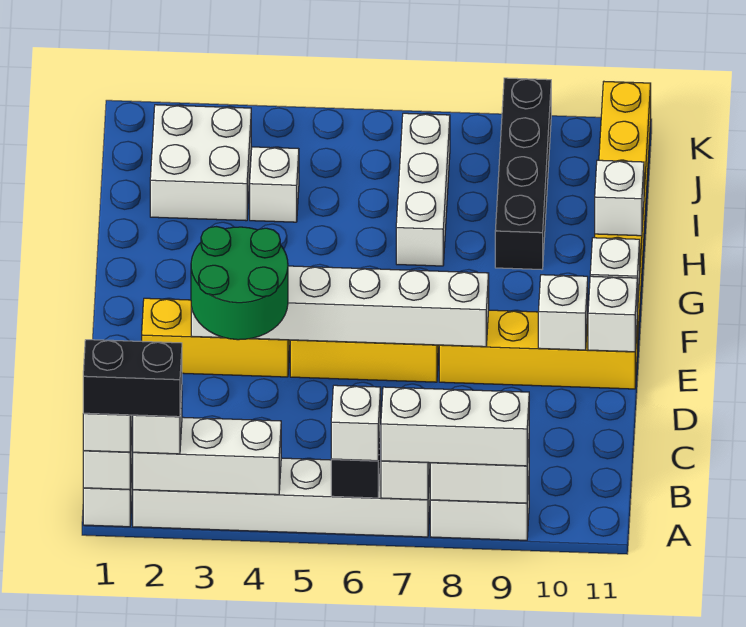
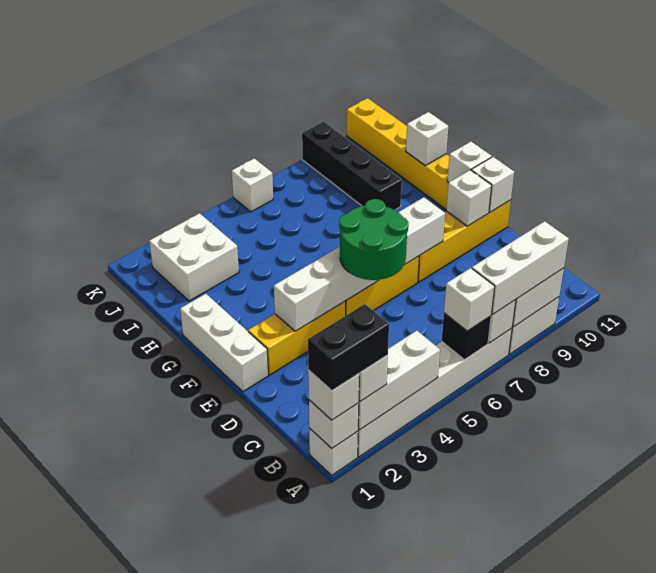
green round brick D3:E4 level 3 -> green round brick D5:E6 level 3
white brick H7:J7 level 1 -> white brick E1:G1 level 1
white brick I4 level 1 -> white brick K6 level 1

